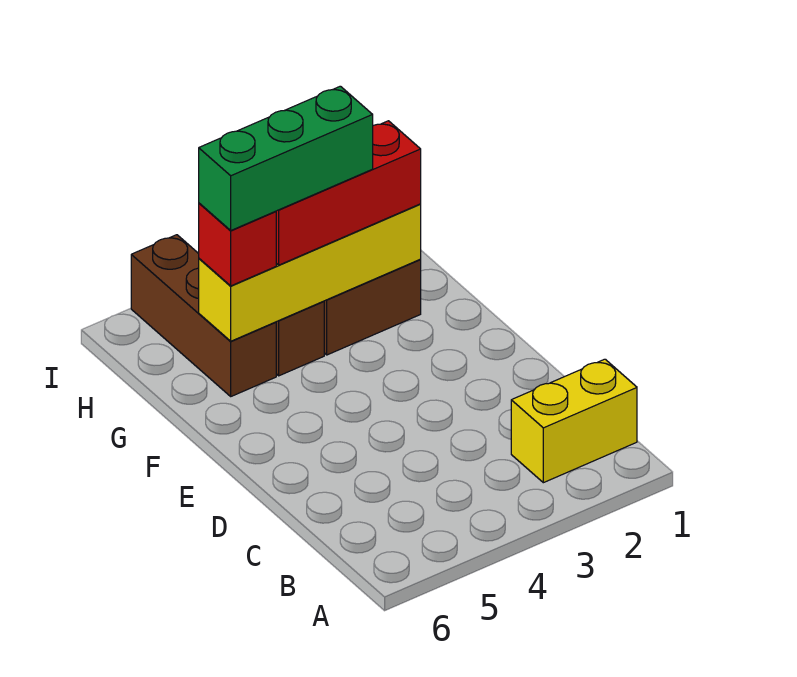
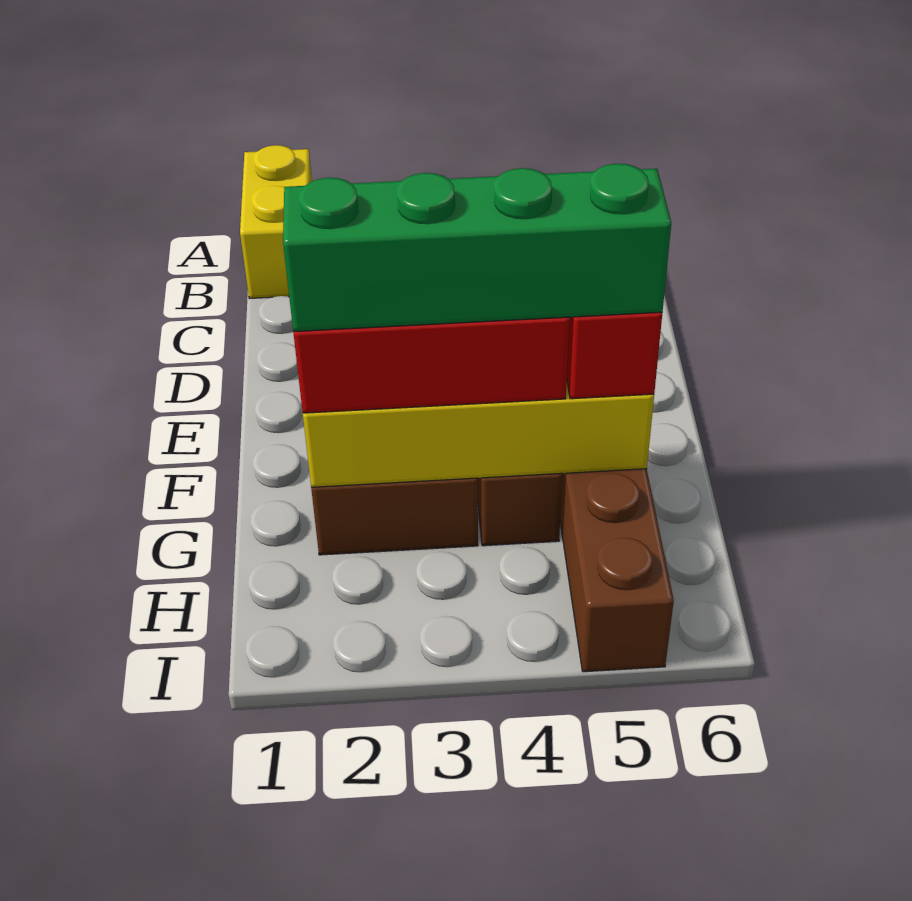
yellow brick B1:B2 level 1 -> yellow brick A1:B1 level 1
green brick G3:G5 level 4 -> green brick G2:G5 level 4

